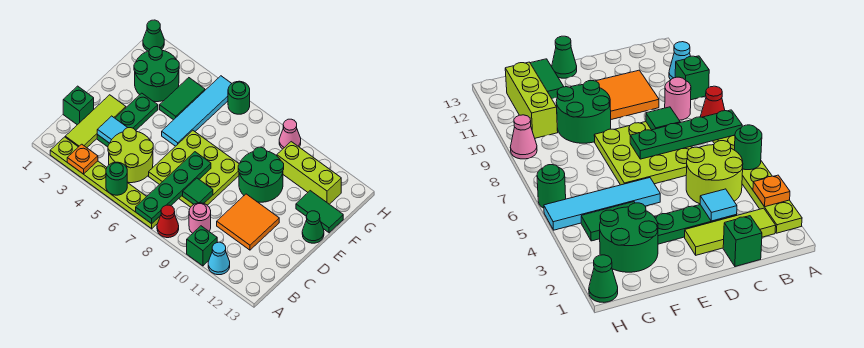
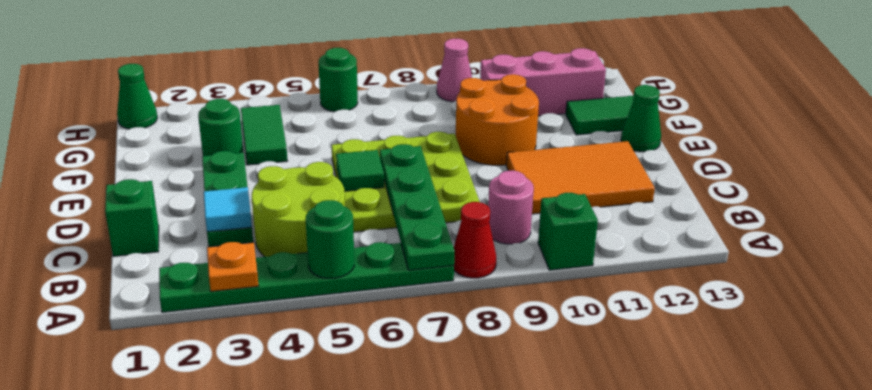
lime plate A2:A7 level 1 -> green plate A2:A7 level 1
cyan cone A11 level 1 -> none
lime tile B2:D2 level 1 -> none
green tile C8 level 2 -> green tile D6 level 2
orange tile C10:D11 level 1 -> orange tile C10:D12 level 1
cyan tile E5:H5 level 1 -> none
green round brick E9:F10 level 1 -> orange round brick E9:F10 level 1
green round brick F2:G3 level 1 -> green round brick F3 level 1
lime brick G10:G12 level 1 -> pink brick G10:G12 level 1

